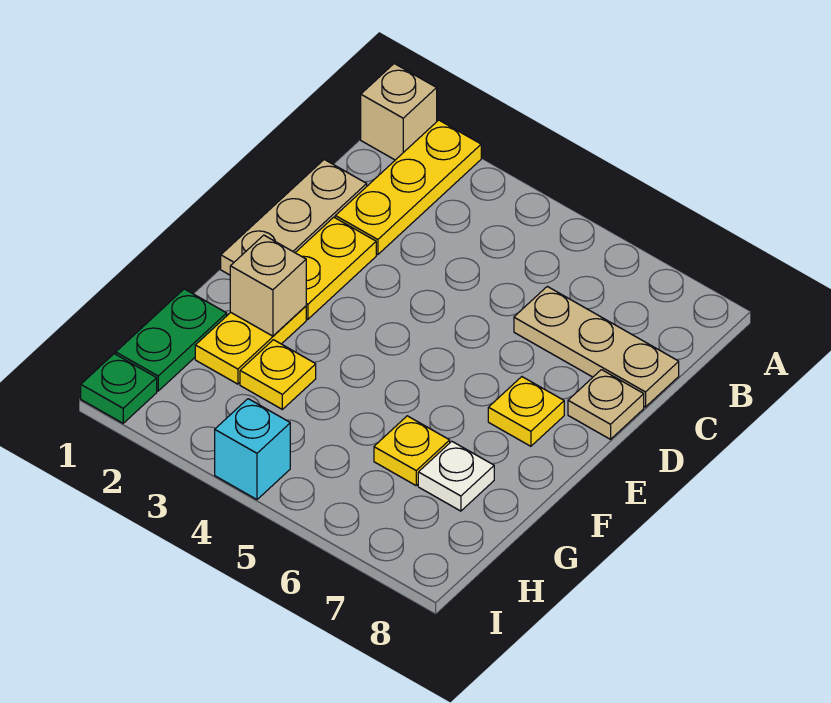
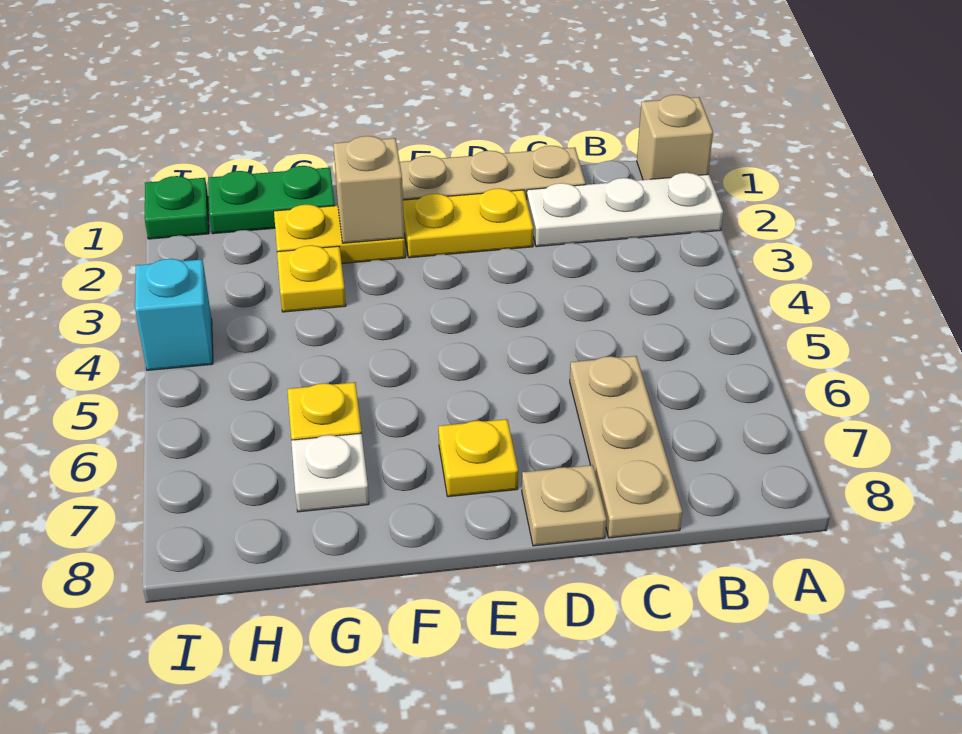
yellow plate A2:C2 level 1 -> white plate A2:C2 level 1

